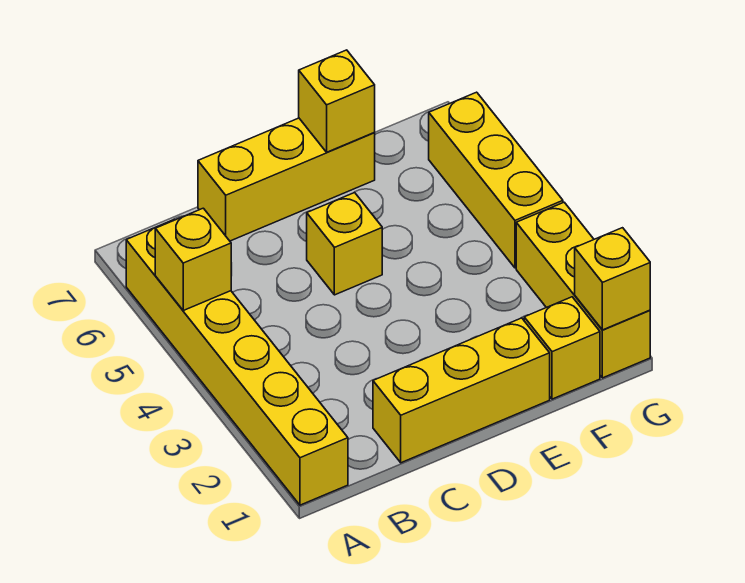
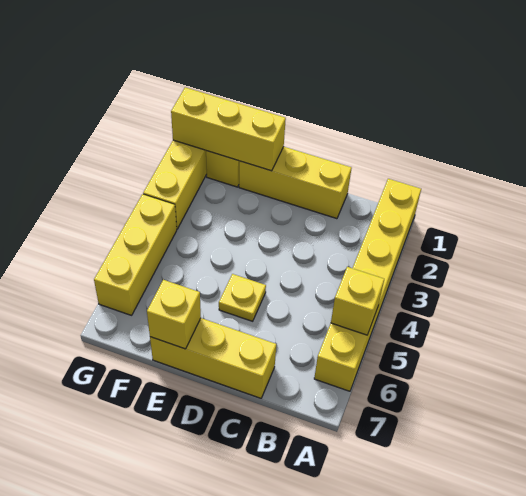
yellow brick D5 level 1 -> yellow plate D5 level 1
yellow brick G1 level 2 -> yellow brick E1:G1 level 2

